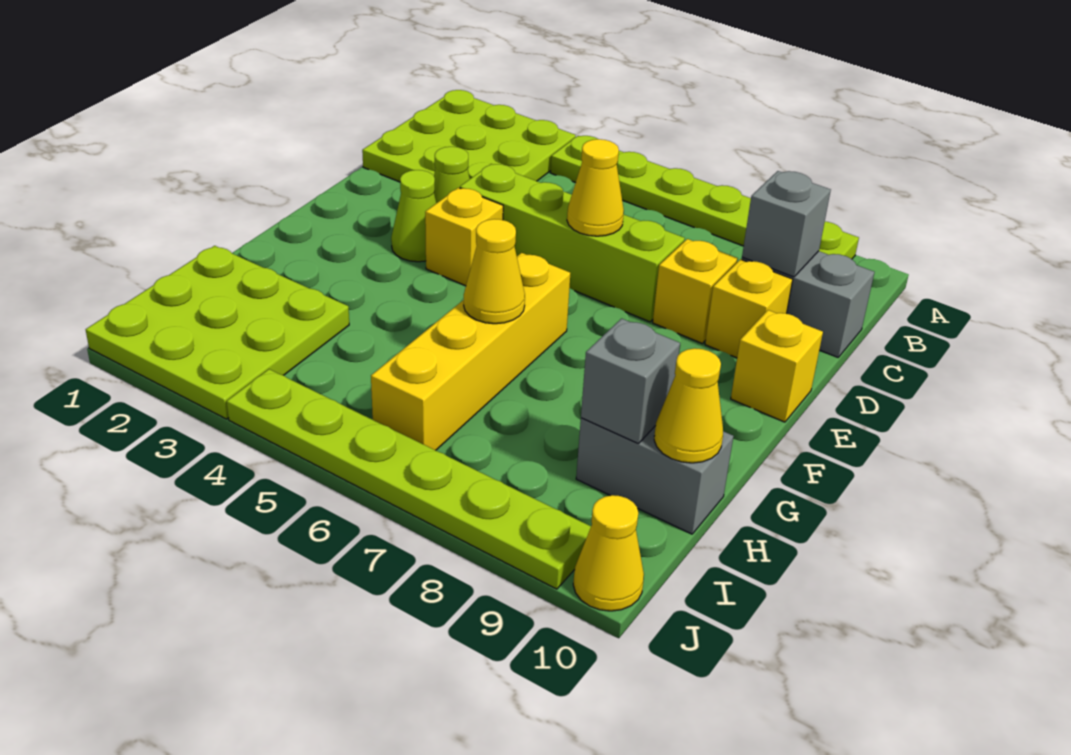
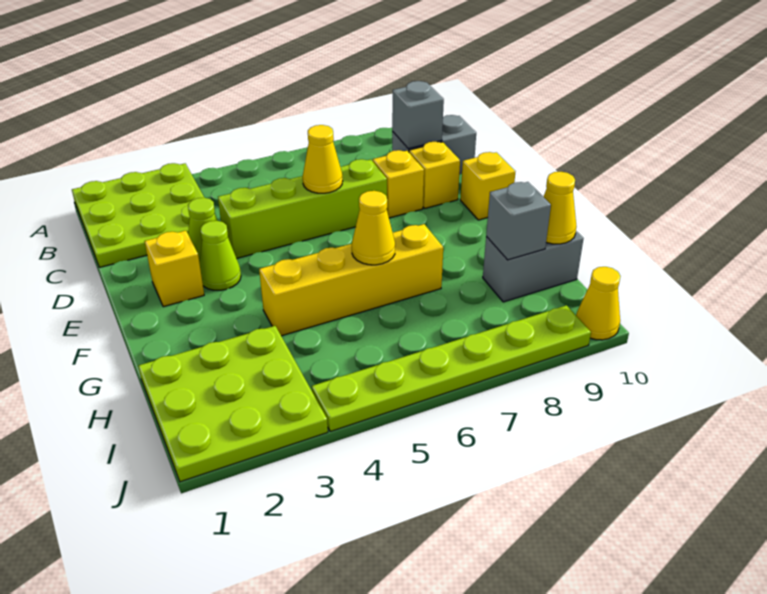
lime plate A4:A9 level 1 -> none
yellow brick E4 level 1 -> yellow brick E2 level 1
yellow brick F6:I6 level 1 -> yellow brick G4:G7 level 1

